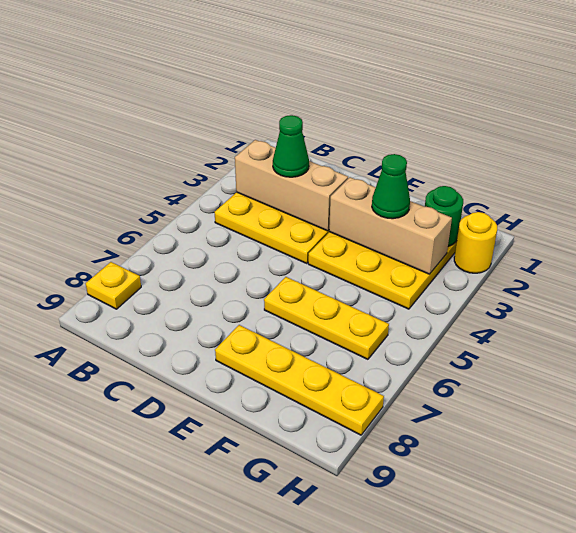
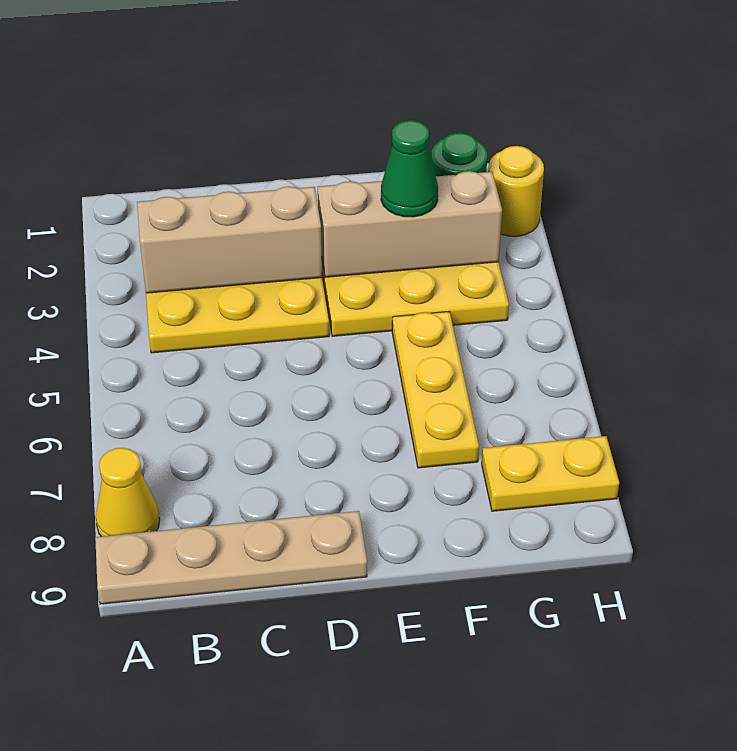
yellow plate A8 level 1 -> yellow cone A8 level 1
none -> tan plate A9:D9 level 1
green cone C3 level 3 -> none
yellow plate E6:G6 level 1 -> yellow plate F5:F7 level 1
yellow plate E8:H8 level 1 -> yellow plate G8:H8 level 1

